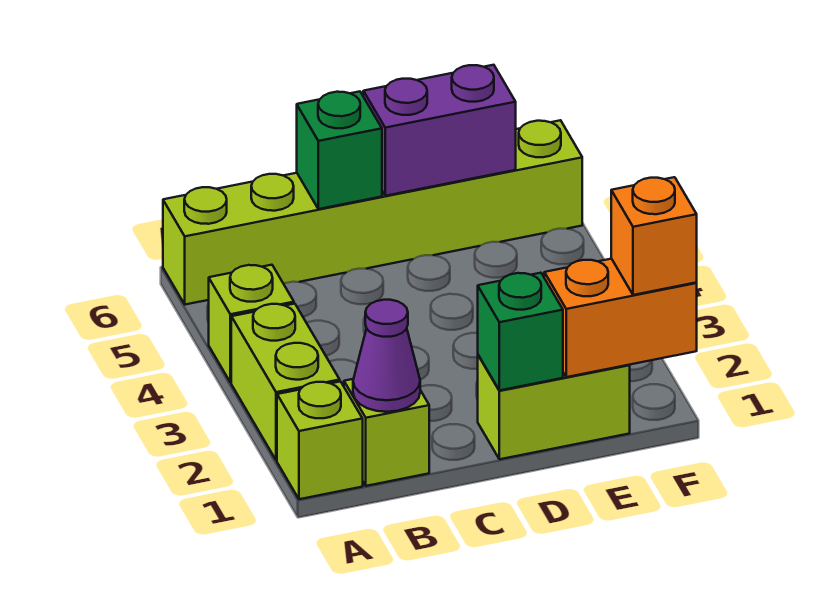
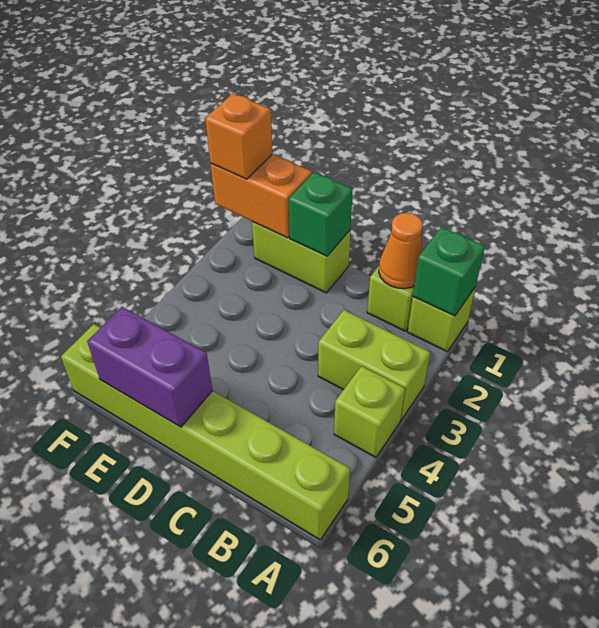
lime brick A2:A3 level 1 -> lime brick A3:B3 level 1
purple cone B1 level 2 -> orange cone B1 level 2
green brick C6 level 2 -> green brick A1 level 2

